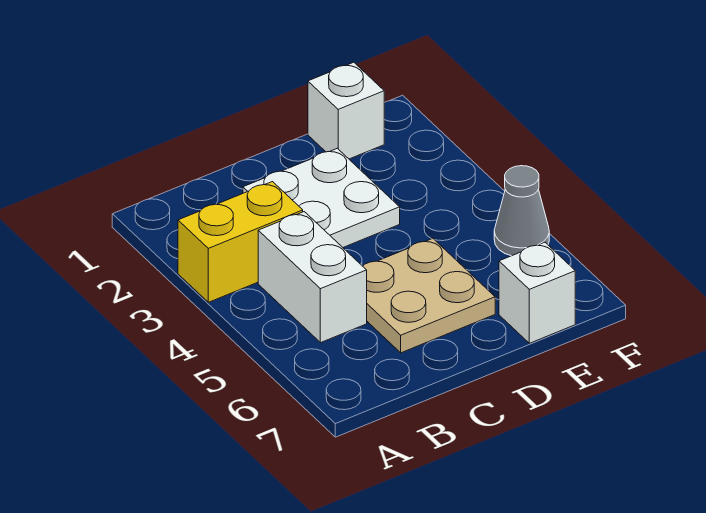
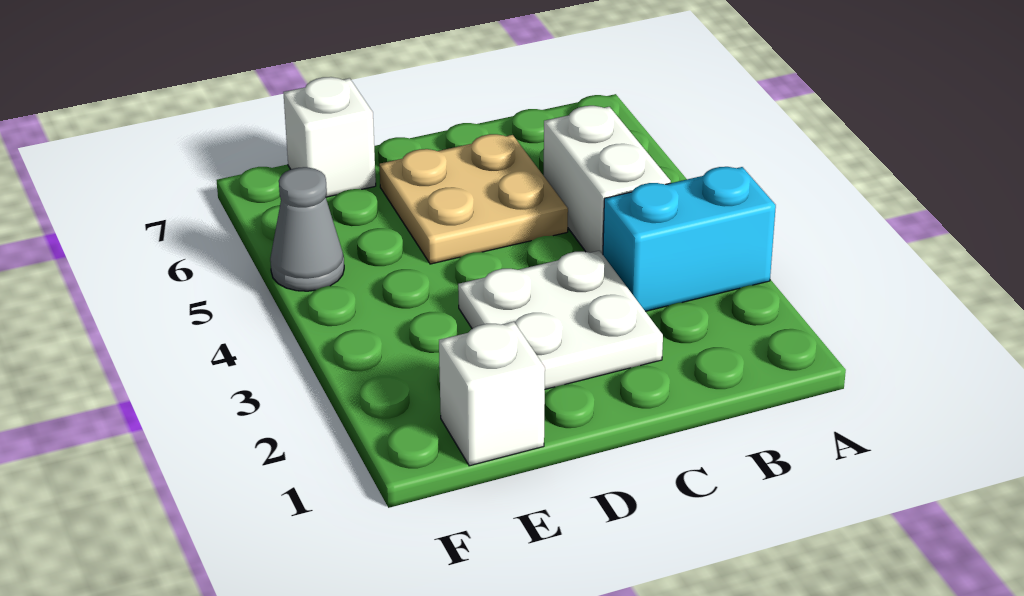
yellow brick A3:B3 level 1 -> cyan brick A3:B3 level 1

